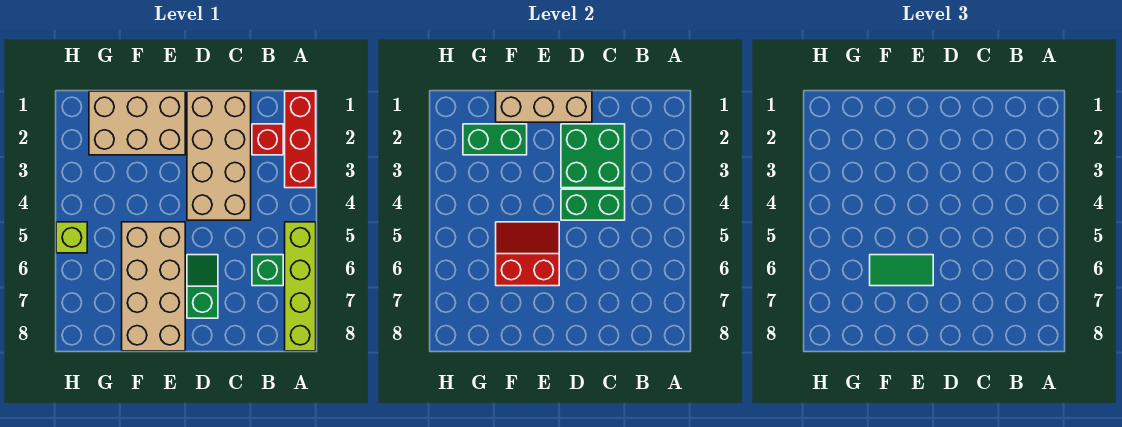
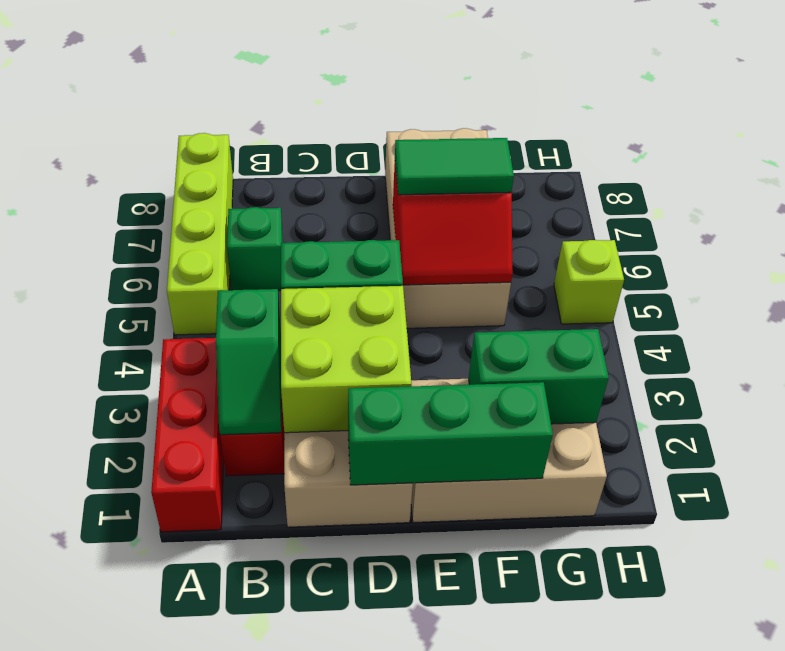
green brick C2:D3 level 2 -> lime brick C2:D3 level 2
tan brick D1:F1 level 2 -> green brick D1:F1 level 2
green slope D6:D7 level 1 top 7 -> green slope B2:B3 level 2 top 3

